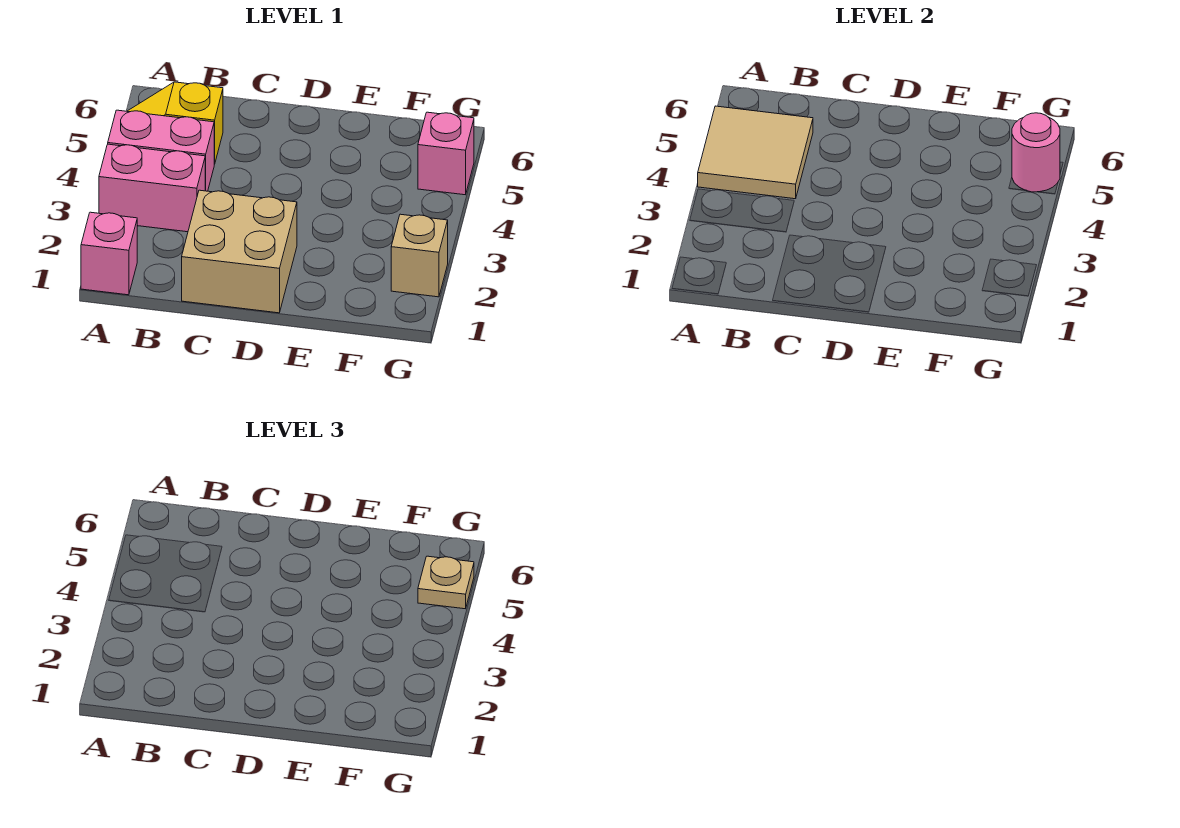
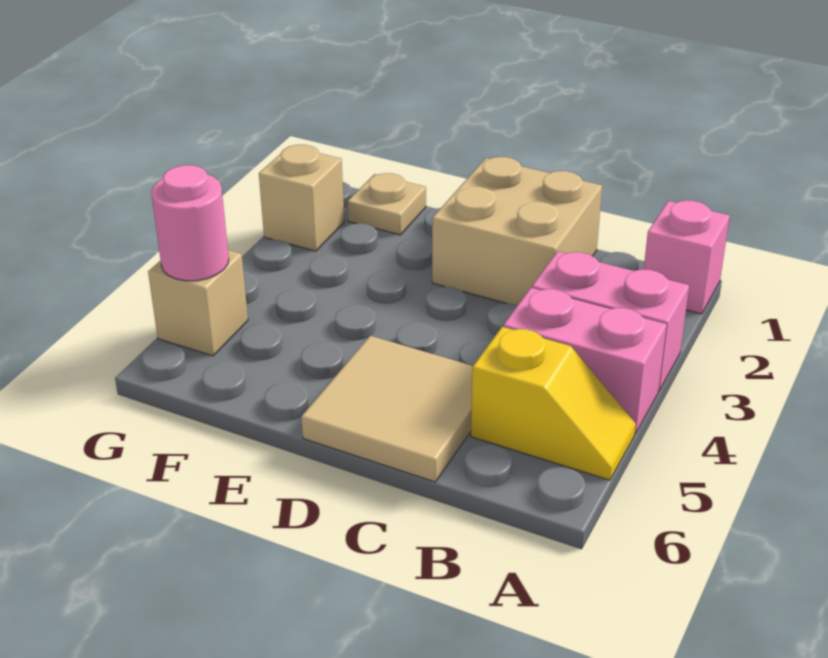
tan tile A4:B5 level 2 -> tan tile C5:D6 level 1
pink brick G5 level 1 -> tan brick G5 level 1
tan plate G5 level 3 -> tan plate F1 level 1

